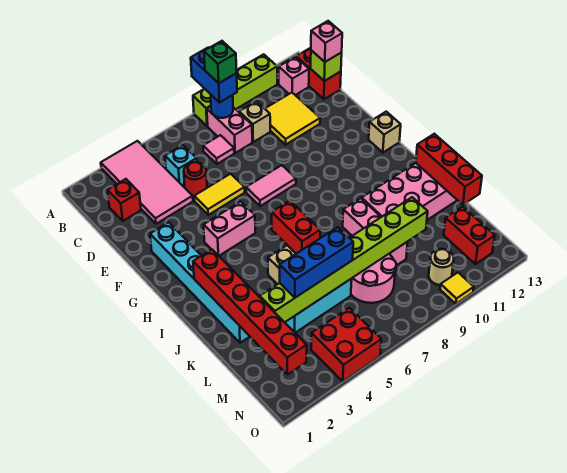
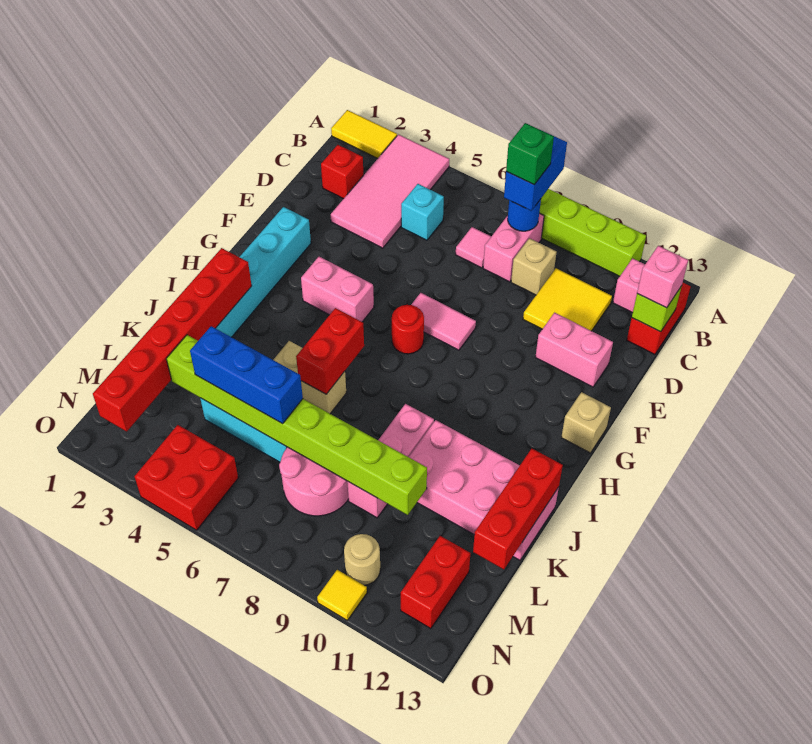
red round brick D5 level 1 -> red round brick G7 level 1
yellow tile E5:E6 level 1 -> yellow tile A1:A2 level 1
none -> pink brick E11:E12 level 1

